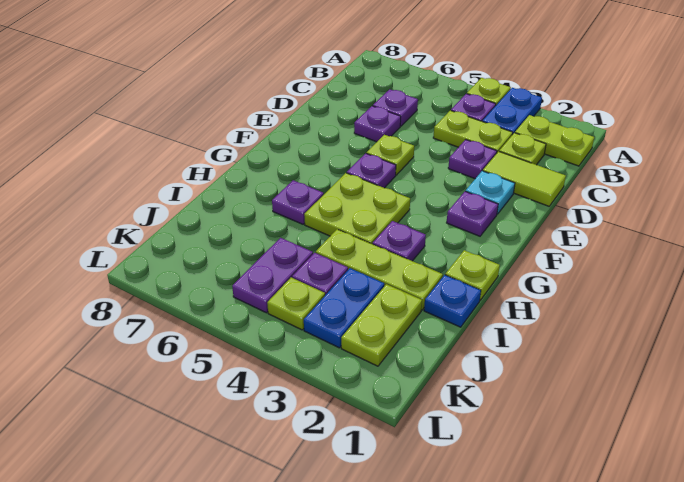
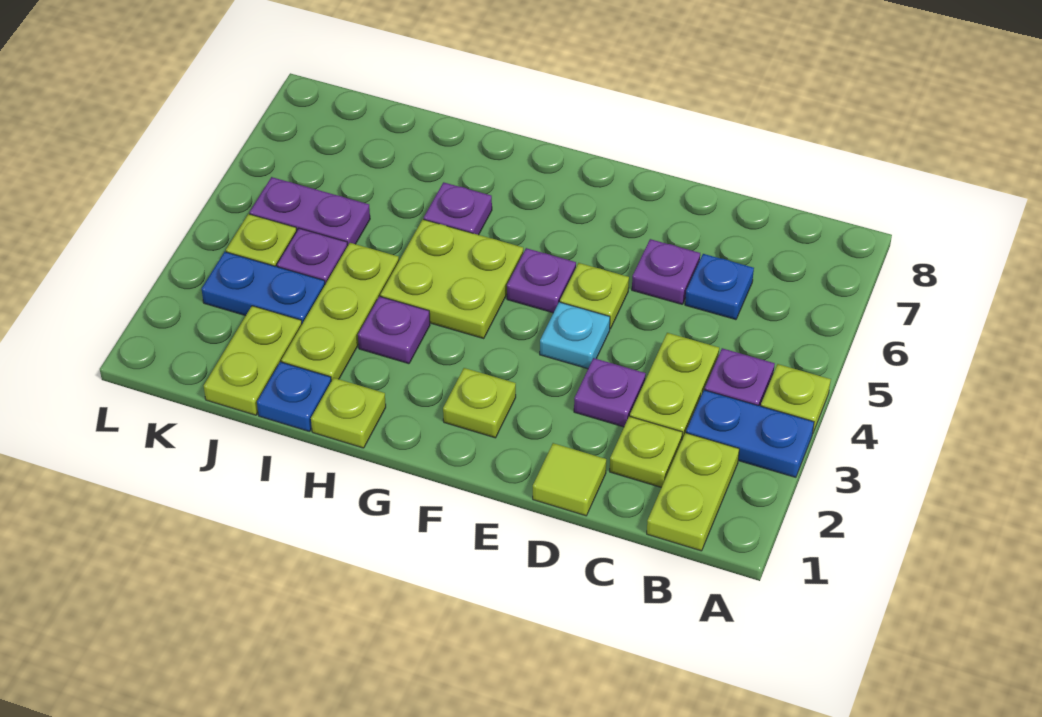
purple plate C6 level 1 -> blue plate C6 level 1
lime tile D1:D2 level 1 -> lime tile D1 level 1
cyan plate E2 level 1 -> cyan plate E4 level 1
purple plate F2 level 1 -> lime plate F2 level 1
lime plate J2:K2 level 1 -> lime plate J1:J2 level 1

